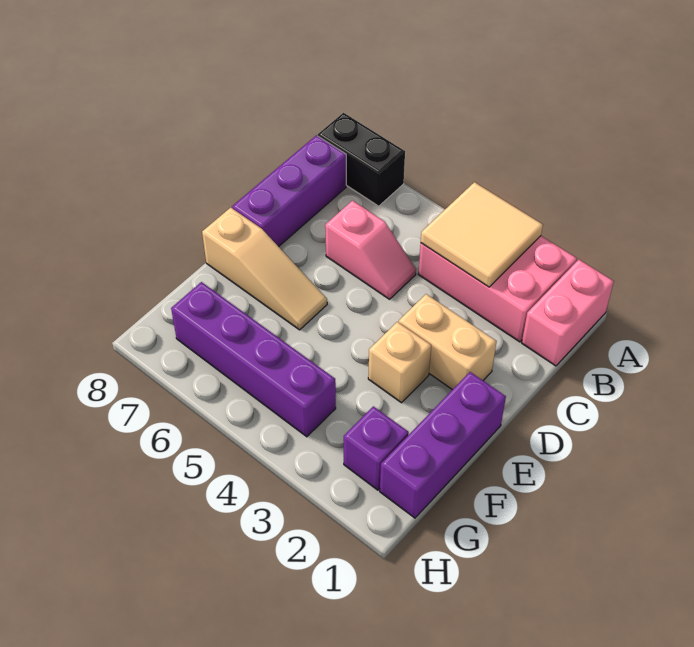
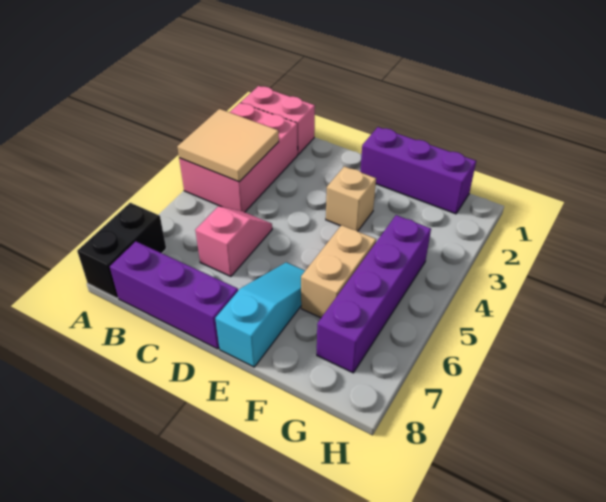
tan brick D2:D3 level 1 -> tan brick F5:F6 level 1
tan slope E6:E8 level 1 top 8 -> cyan slope E6:E8 level 1 top 8
purple brick G2 level 1 -> none

